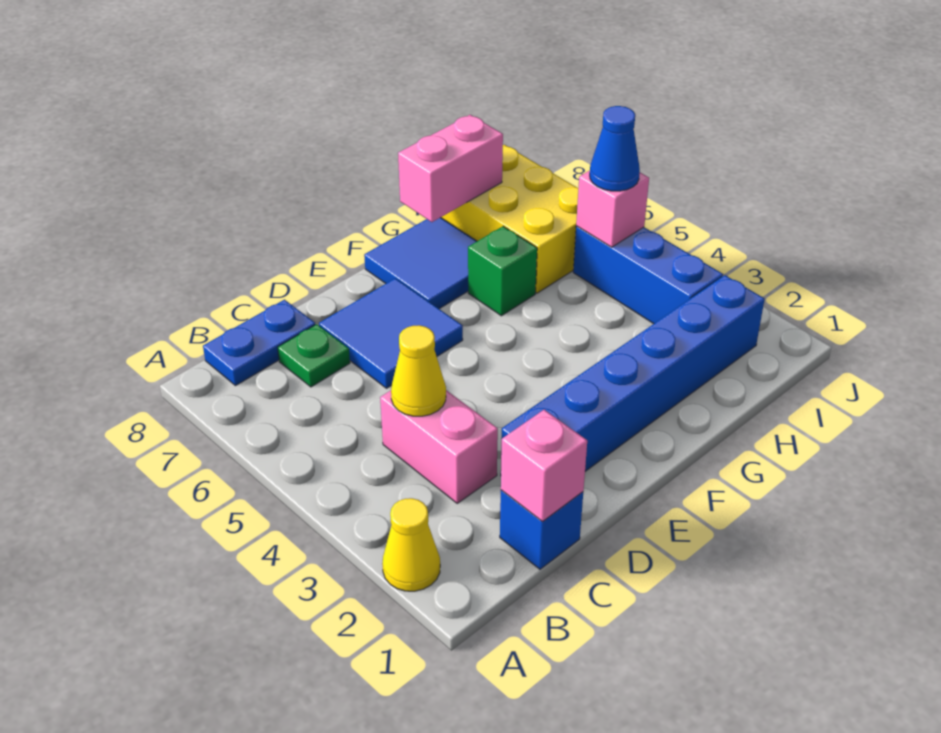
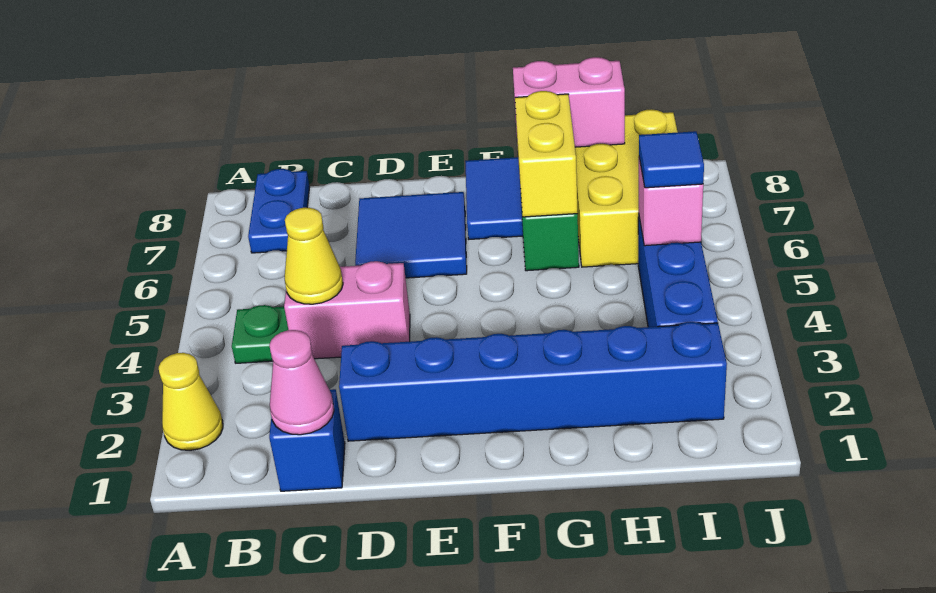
blue plate B8:C8 level 1 -> blue plate B7:B8 level 1
pink brick C1 level 2 -> pink cone C1 level 2
pink brick C3:C4 level 1 -> pink brick C4:D4 level 1
green plate C7 level 1 -> green plate B4 level 1
none -> yellow brick G6:G7 level 2
blue cone I5 level 3 -> blue tile I5 level 3

